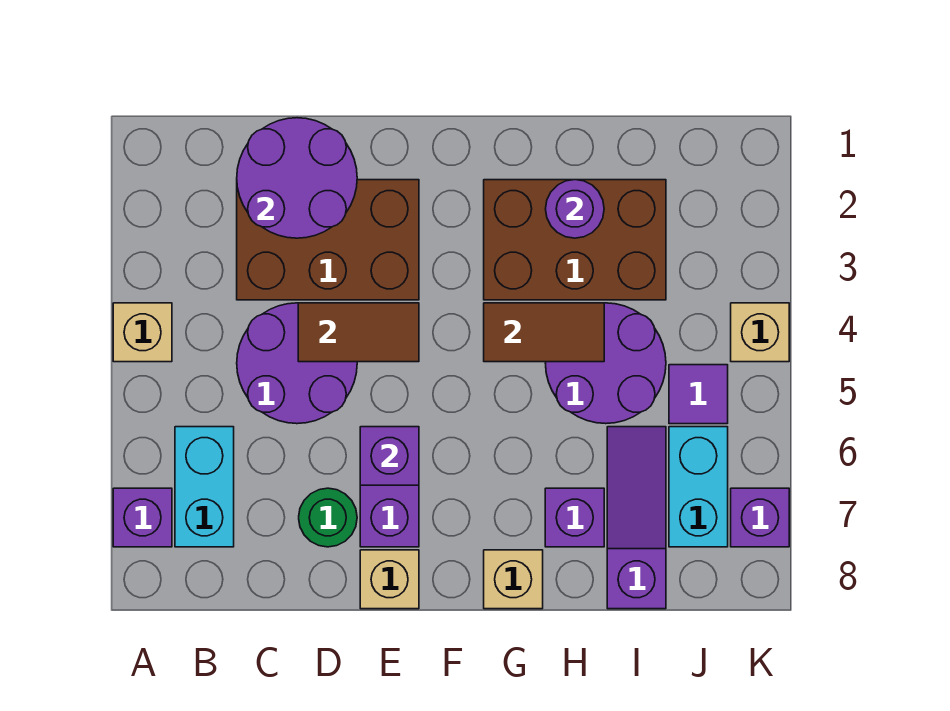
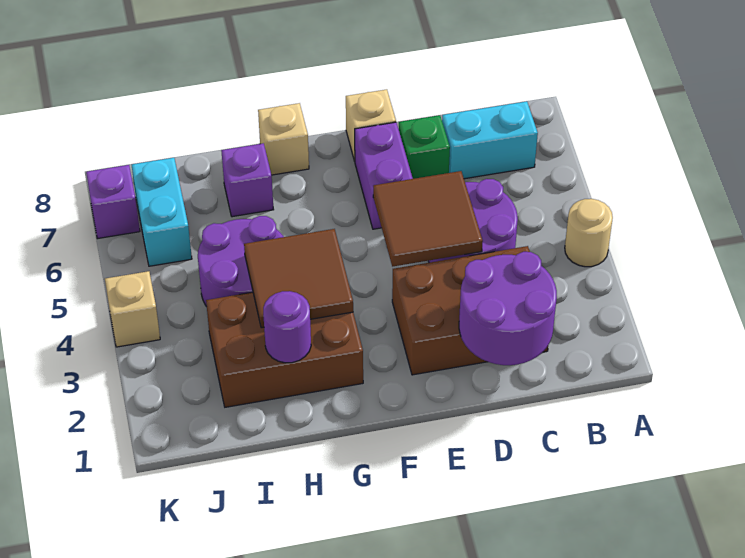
tan brick A4 level 1 -> tan round brick A4 level 1
purple brick A7 level 1 -> none
cyan brick B6:B7 level 1 -> cyan brick B7:C7 level 1
brown tile D4:E4 level 2 -> brown tile D4:E5 level 2
green round brick D7 level 1 -> green brick D7 level 1
purple brick E6 level 2 -> none
brown tile G4:H4 level 2 -> brown tile G3:H4 level 2
purple slope I6:I8 level 1 top 8 -> none
purple tile J5 level 1 -> none

